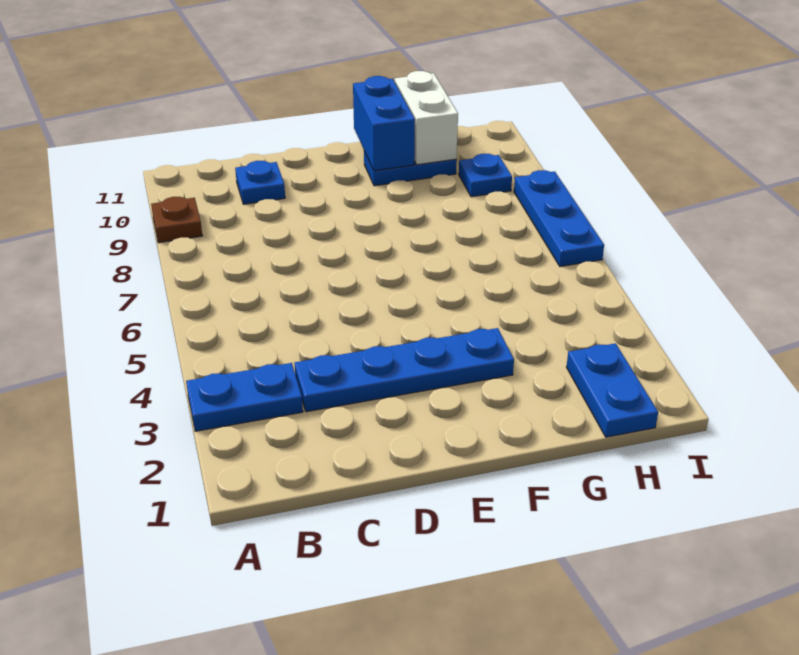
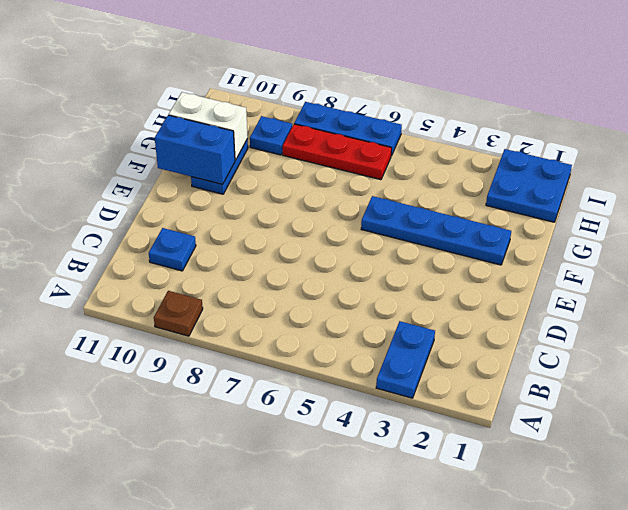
blue plate C3:F3 level 1 -> blue plate F2:F5 level 1
blue plate H1:H2 level 1 -> blue plate H1:I2 level 1
none -> red plate H6:H8 level 1

